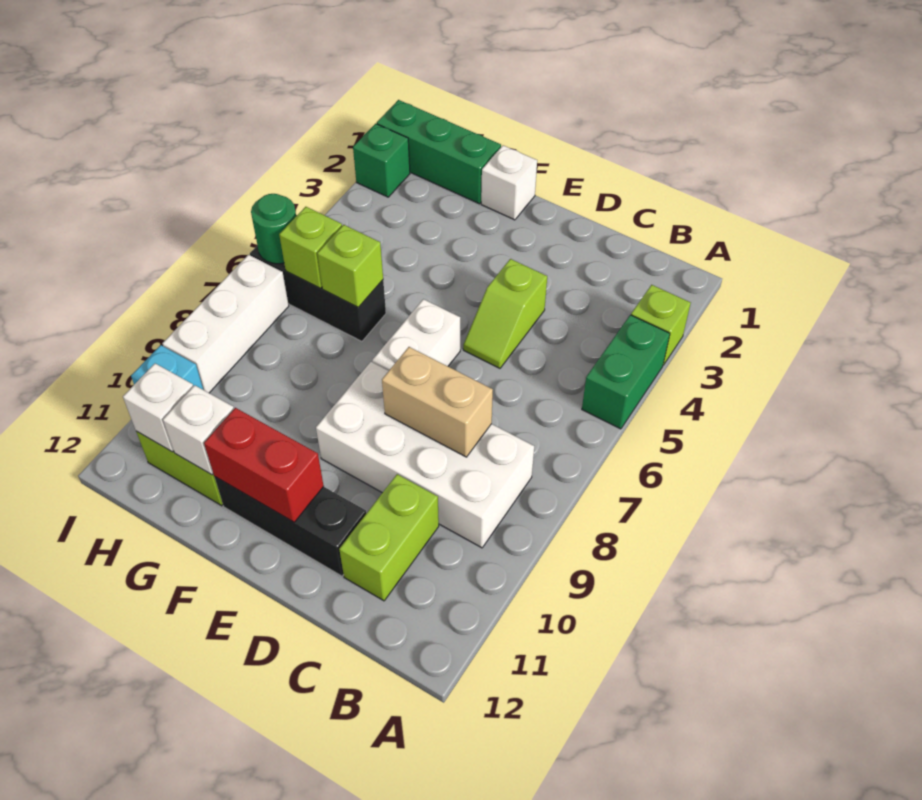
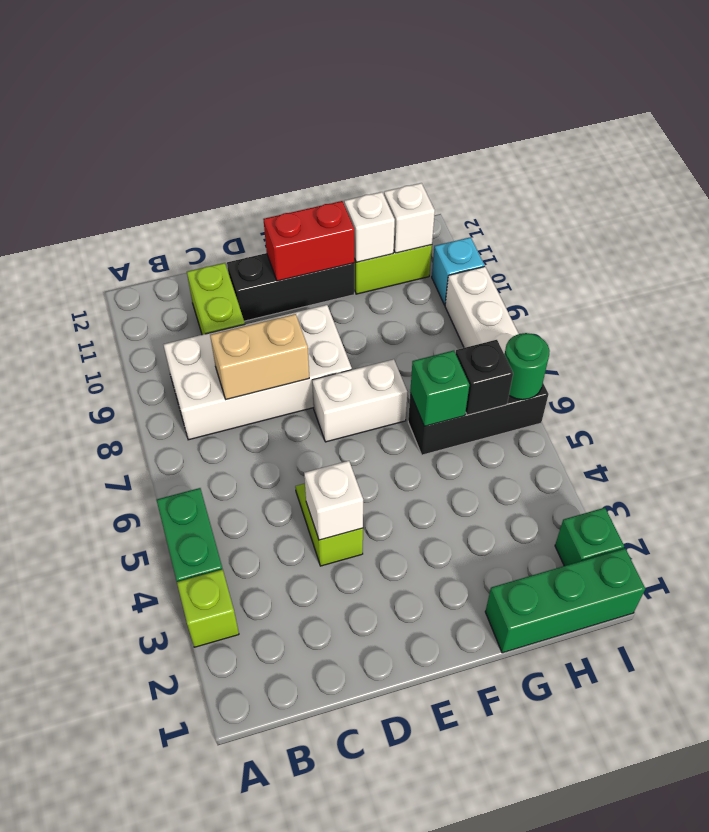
white brick E6:E7 level 1 -> white brick E7:F7 level 1
white brick F1 level 1 -> white brick D4 level 2
lime brick G6 level 2 -> green brick G6 level 2
lime brick H6 level 2 -> black brick H6 level 2

